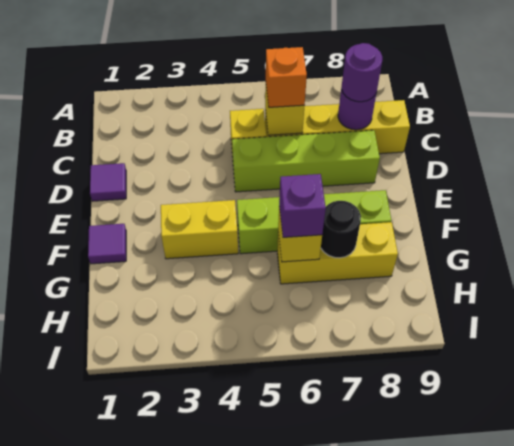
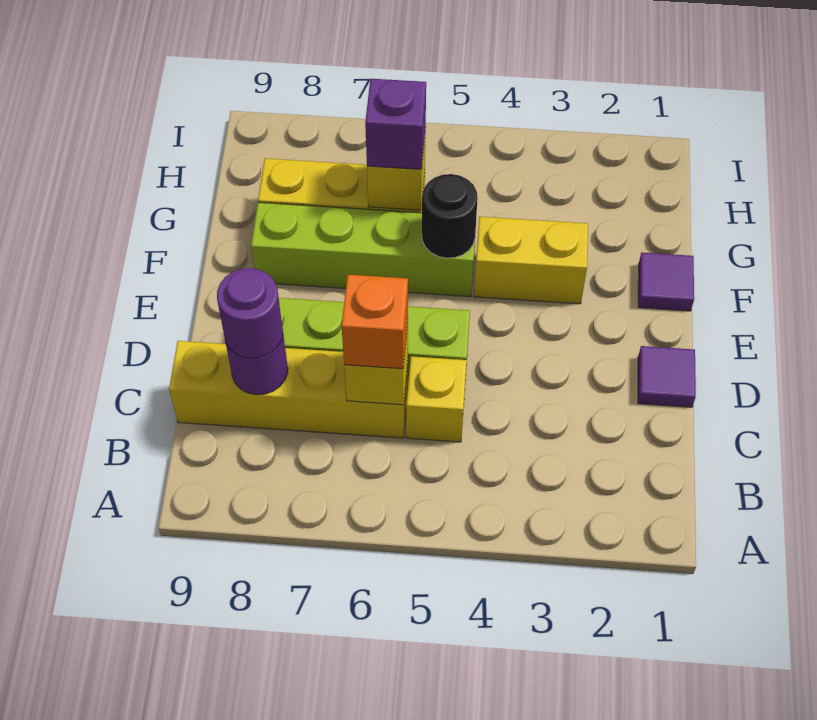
black round brick G7 level 2 -> black round brick F5 level 2

